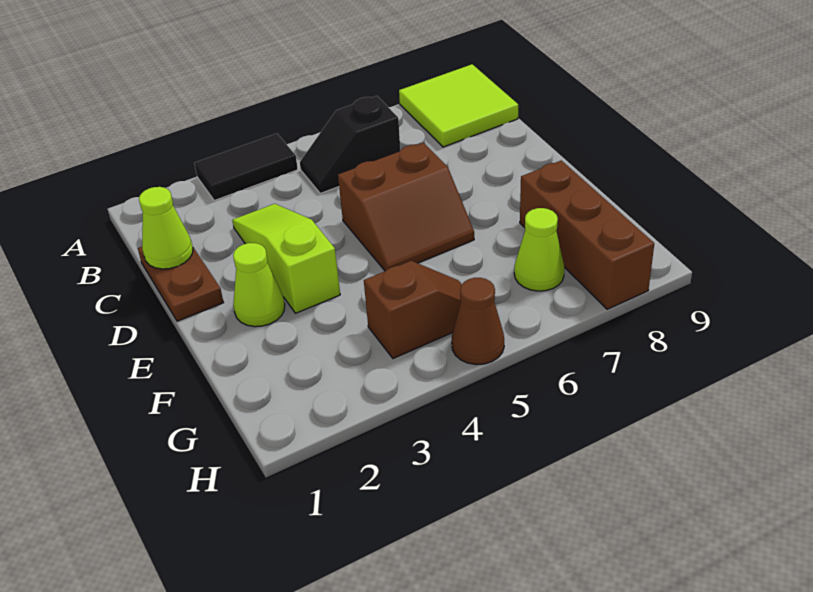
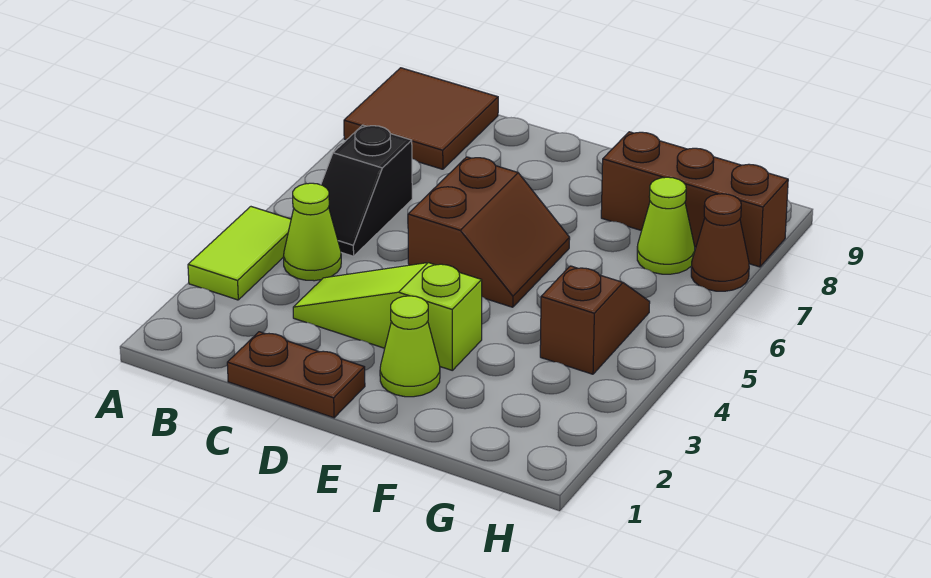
black tile A3:A4 level 1 -> lime tile A3:A4 level 1
lime tile A8:B9 level 1 -> brown tile A8:B9 level 1
lime cone C1 level 2 -> lime cone B4 level 1
brown cone H5 level 1 -> brown cone H7 level 1

